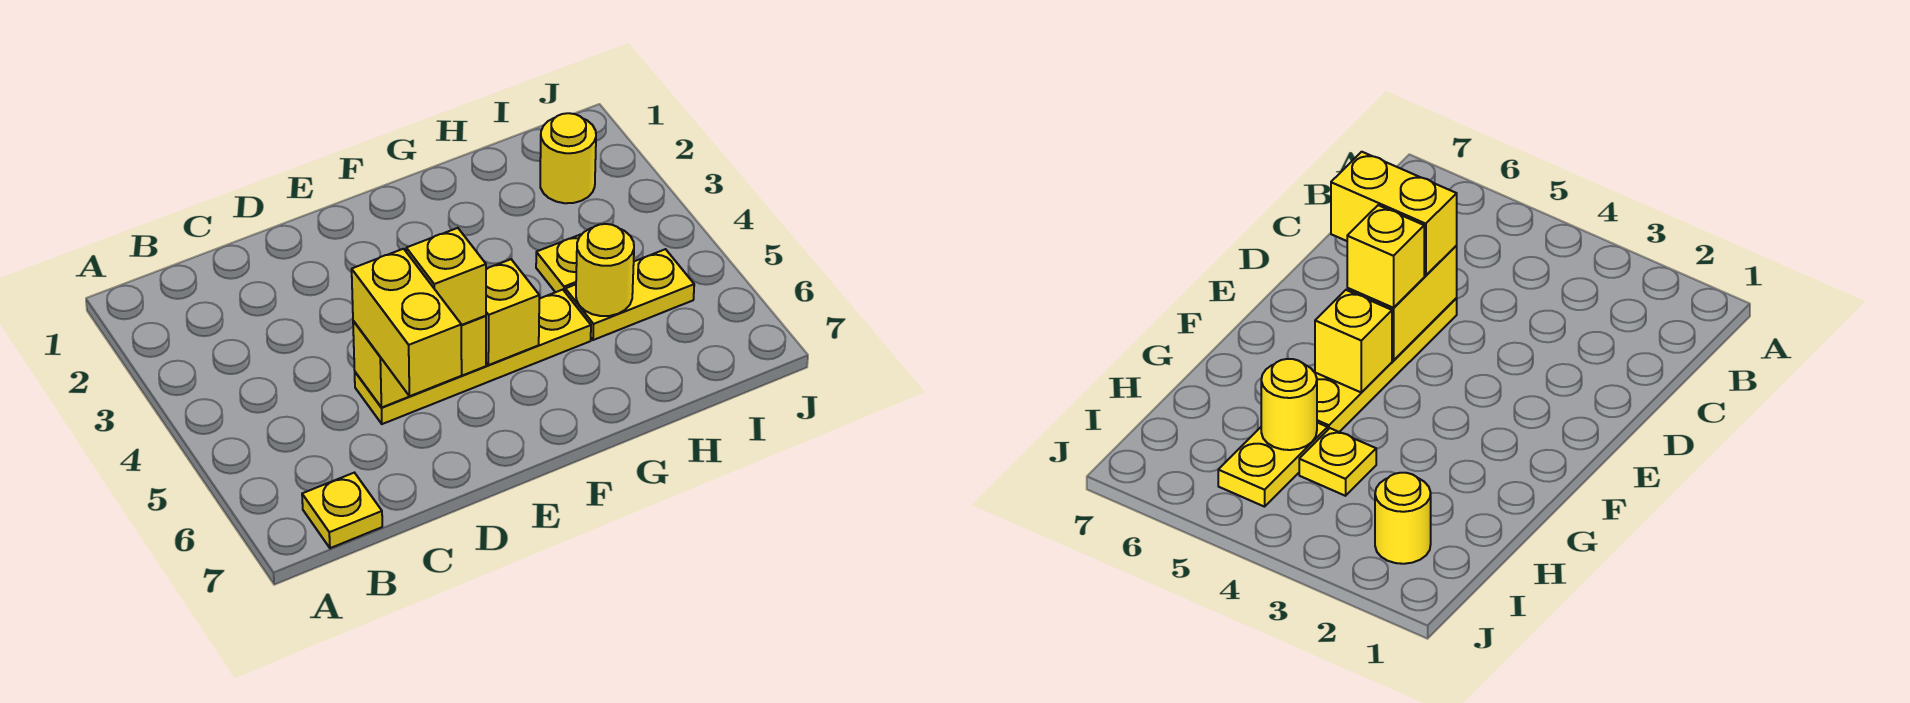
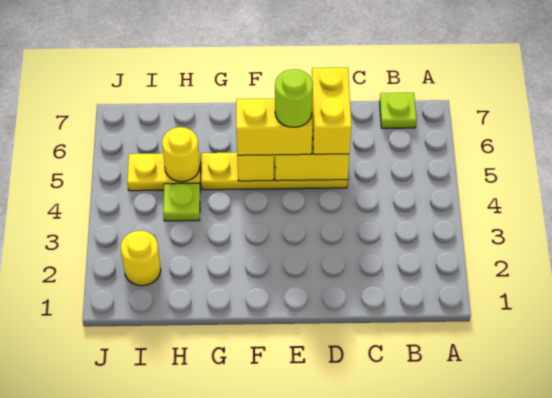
yellow plate B7 level 1 -> lime plate B7 level 1
yellow brick E5 level 3 -> yellow brick E5:F5 level 3
none -> lime round brick E5 level 4
yellow plate H4 level 1 -> lime plate H4 level 1

